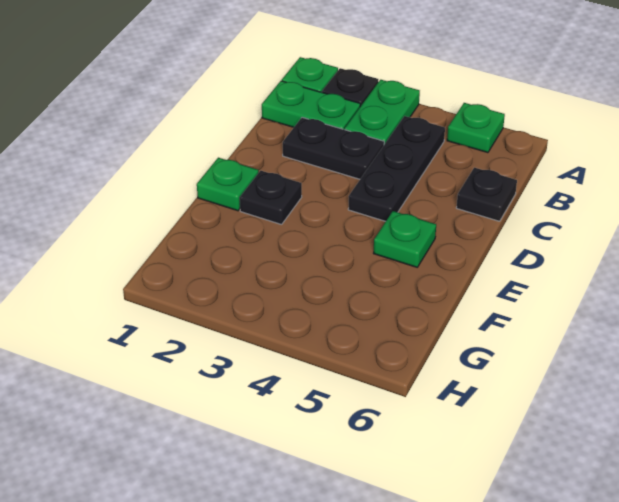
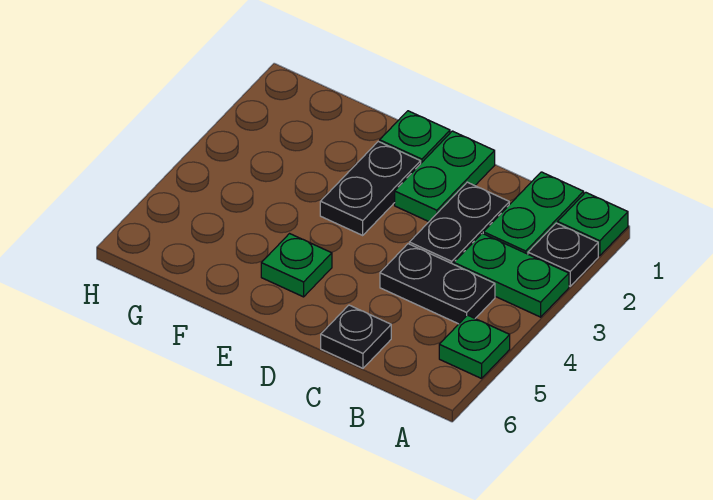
black plate B4:D4 level 1 -> black plate B4:C4 level 1
none -> green plate D1:D2 level 1
black plate E2 level 1 -> black plate E2:E3 level 1

